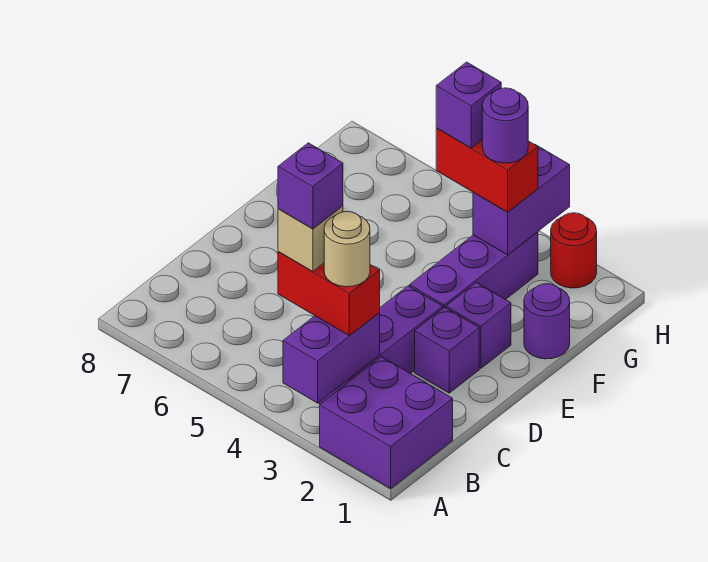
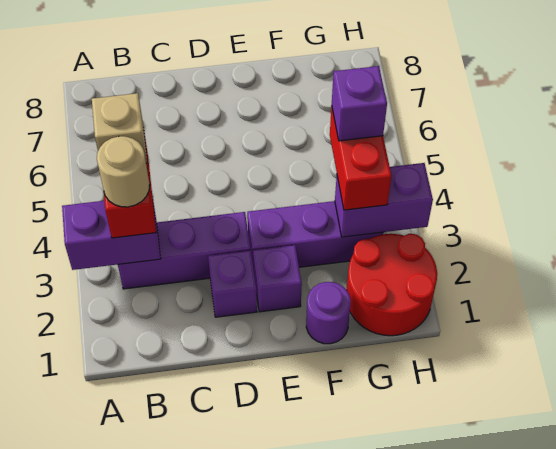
purple brick A1:B2 level 1 -> none
purple brick B4 level 5 -> none
purple round brick G3 level 4 -> none
red round brick H2 level 1 -> red round brick G1:H2 level 1

